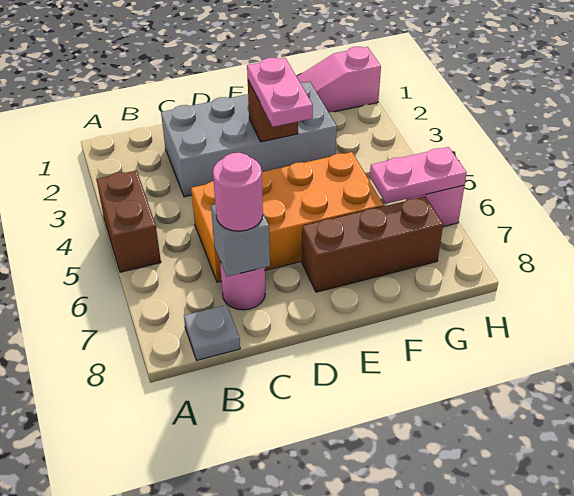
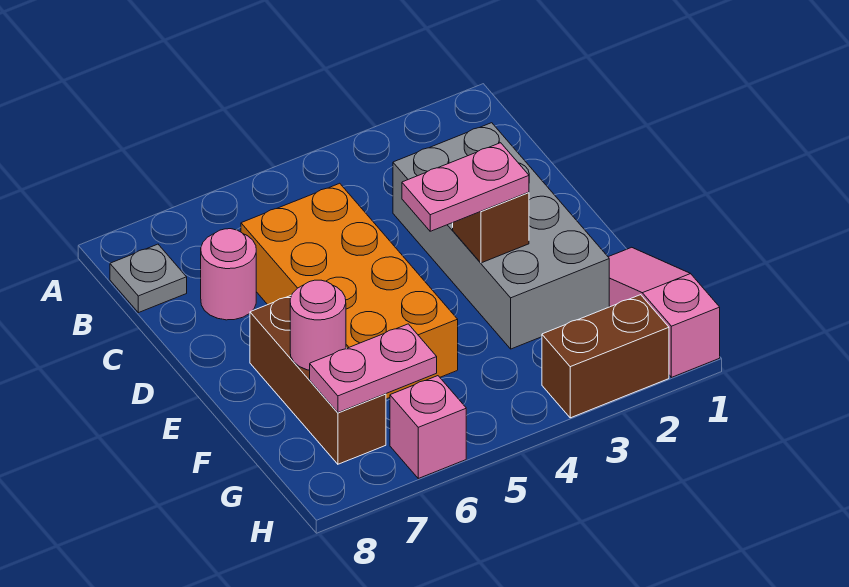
brown brick A4:A5 level 1 -> brown brick H2:H3 level 1
grey brick C7 level 2 -> none
pink round brick C7 level 3 -> pink round brick F7 level 2
pink plate G6:H6 level 2 -> pink plate G6:G7 level 2

